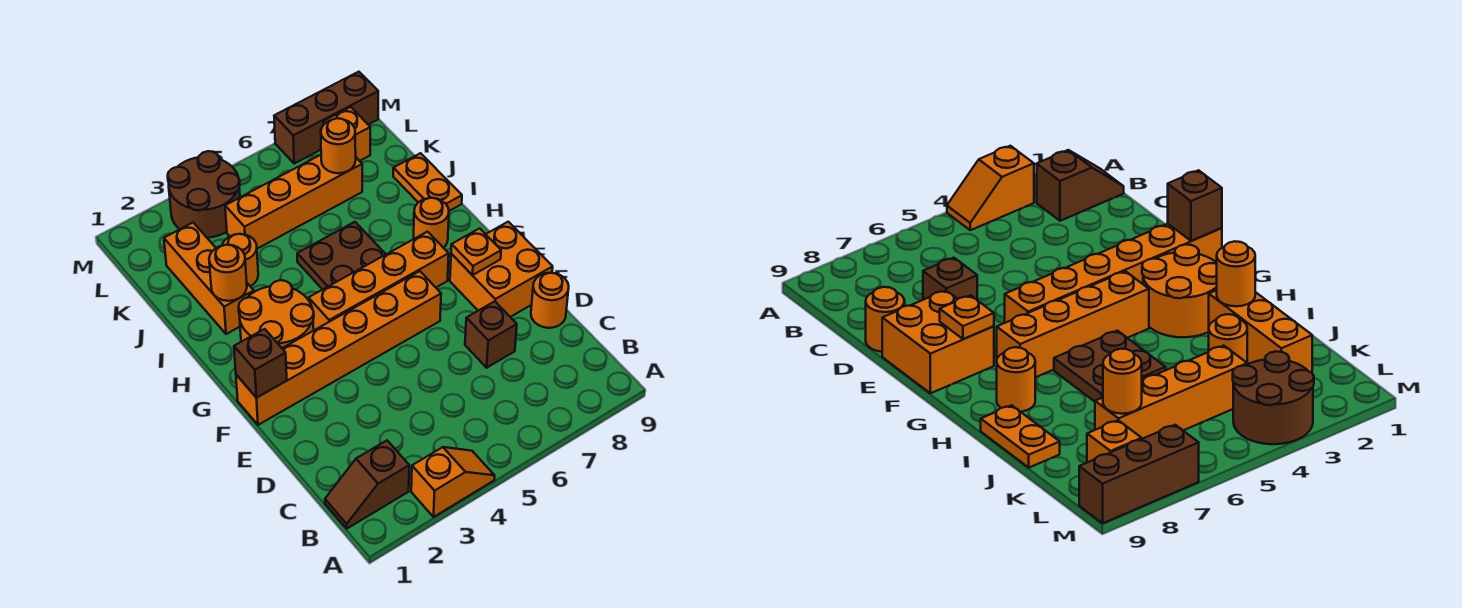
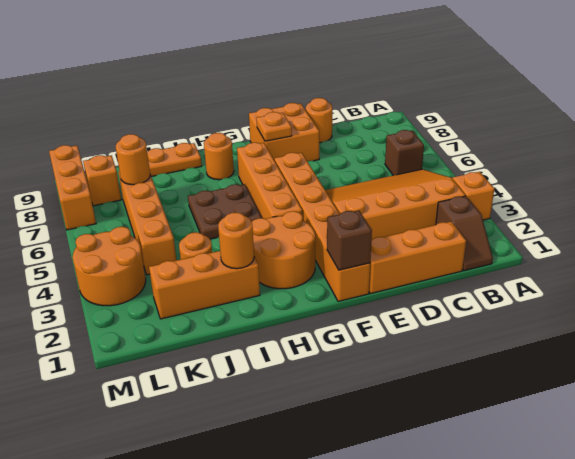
none -> orange slope B3:E5 level 1 top 3
none -> orange brick C1:E1 level 1
brown brick D7 level 1 -> brown brick B6 level 1
brown round brick L3:M4 level 1 -> orange round brick L3:M4 level 1
brown brick M7:M9 level 1 -> orange brick M7:M9 level 1

